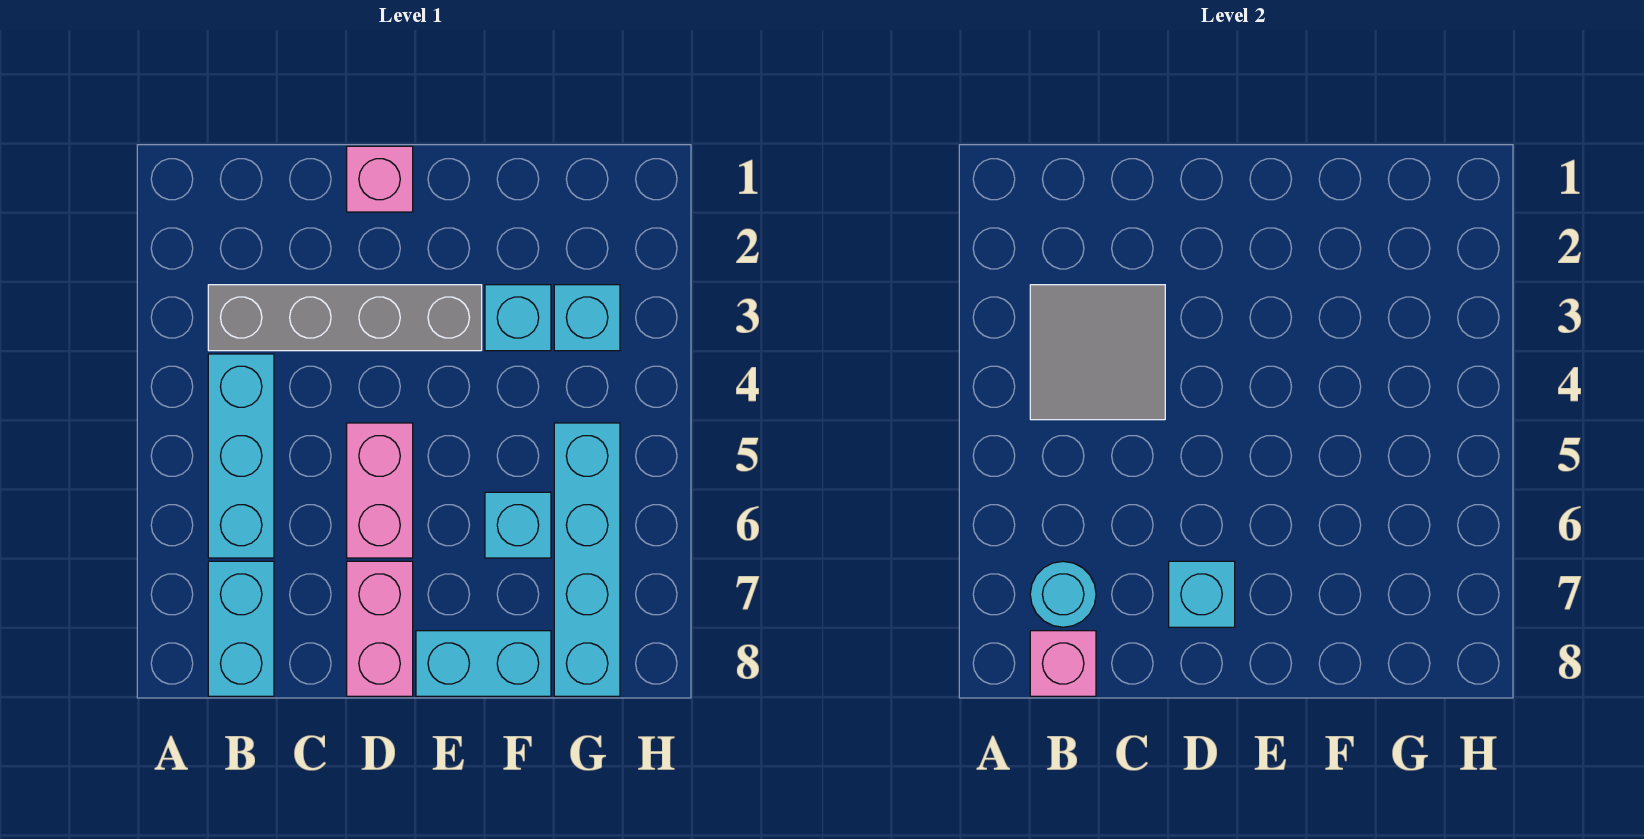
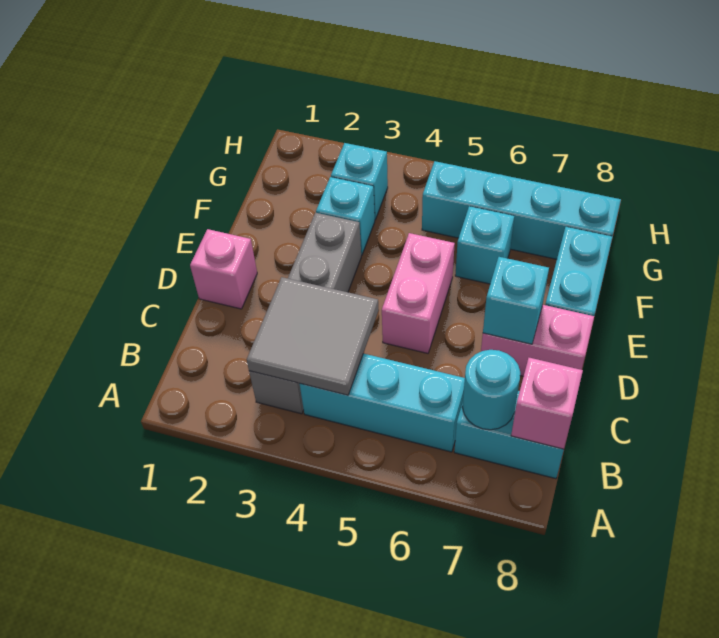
pink brick D5:D6 level 1 -> pink brick D5:E5 level 1

